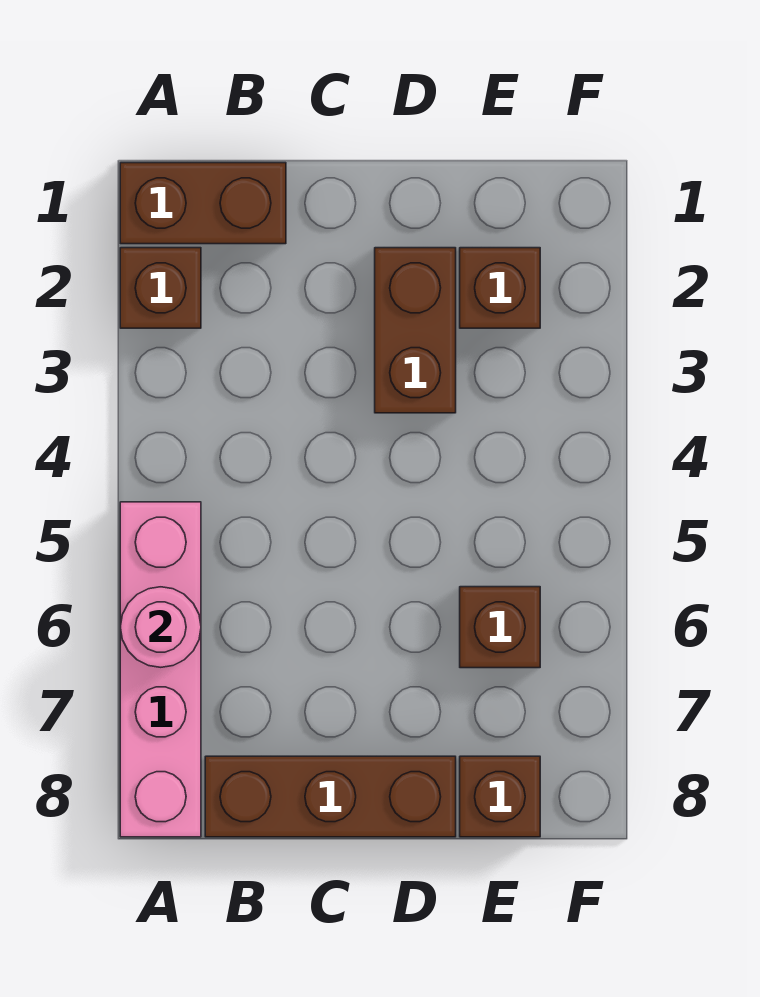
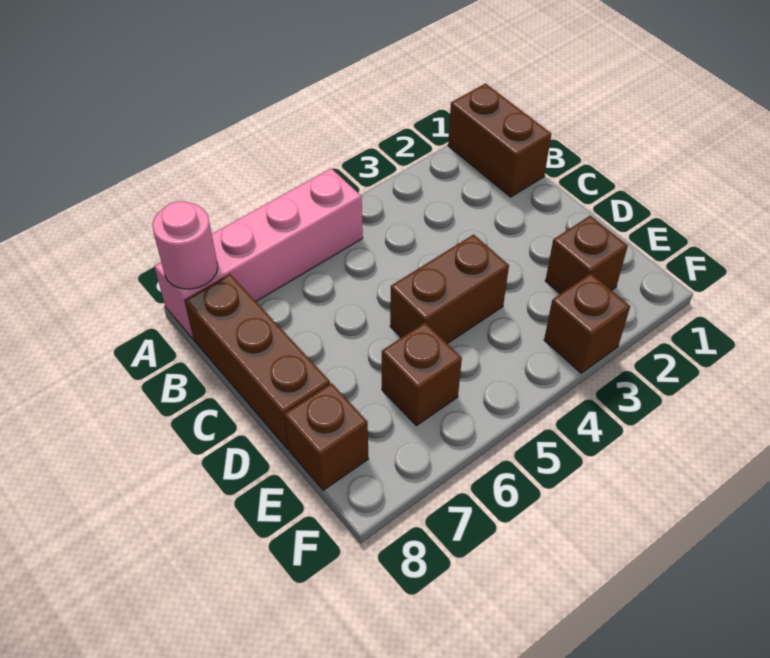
brown brick A2 level 1 -> brown brick F3 level 1
pink round brick A6 level 2 -> pink round brick A8 level 2
brown brick D2:D3 level 1 -> brown brick D4:D5 level 1

